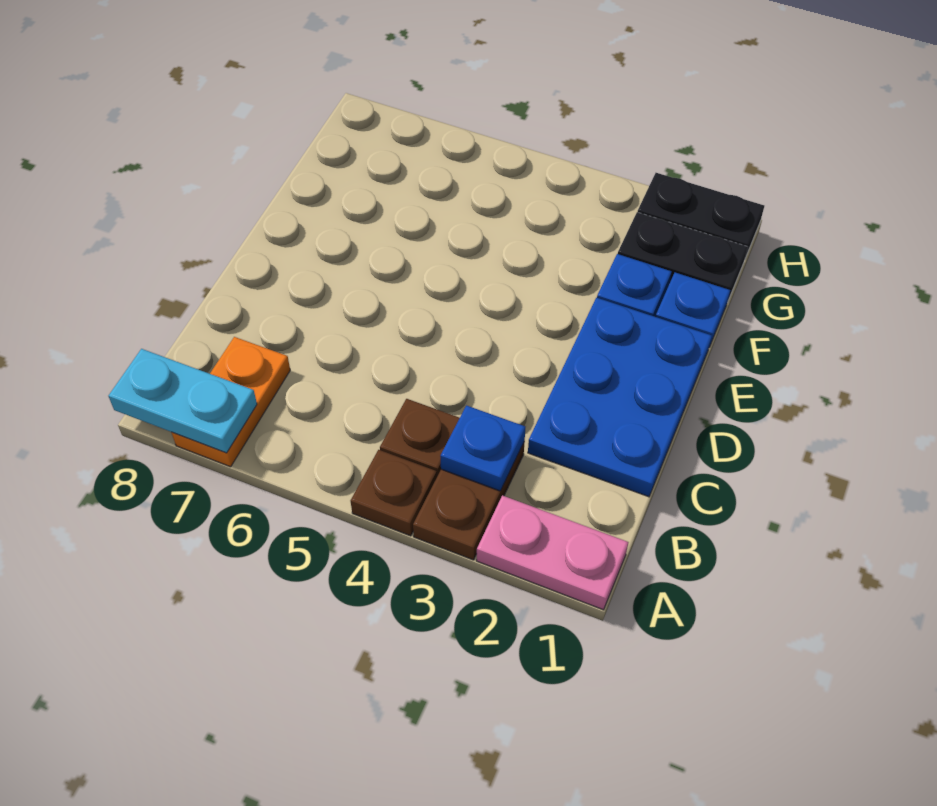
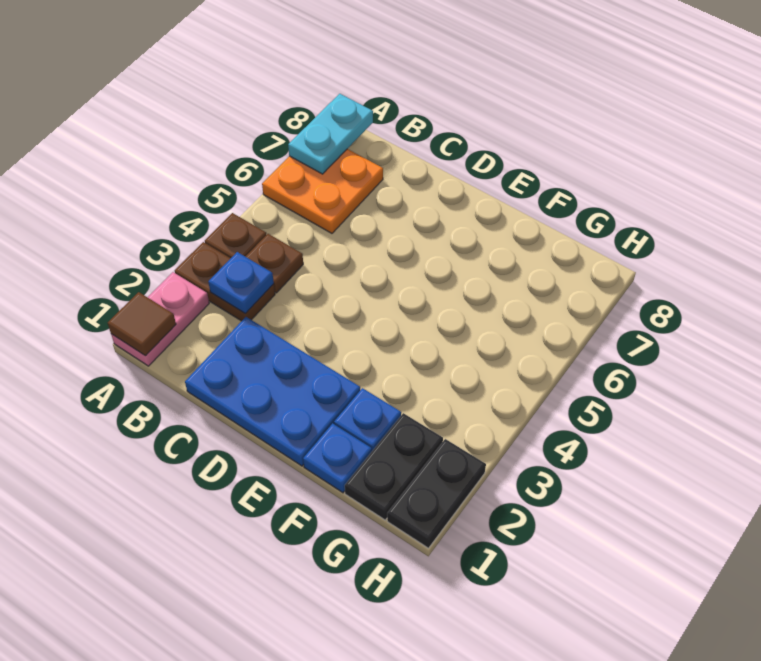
none -> brown tile A1 level 2
orange plate A7:B7 level 1 -> orange plate A6:B7 level 1

